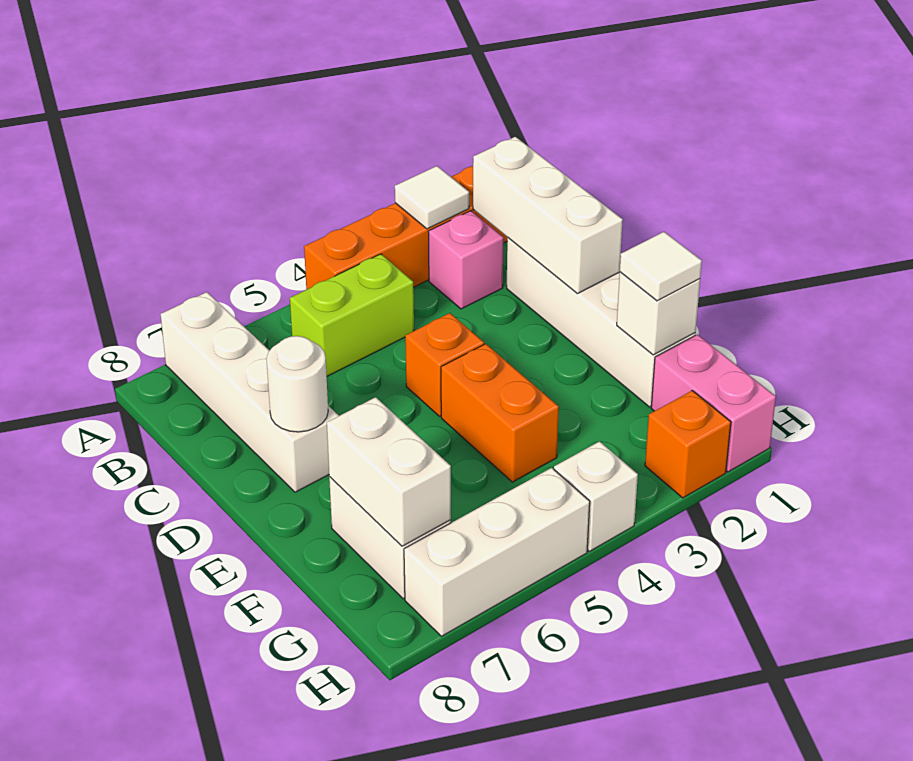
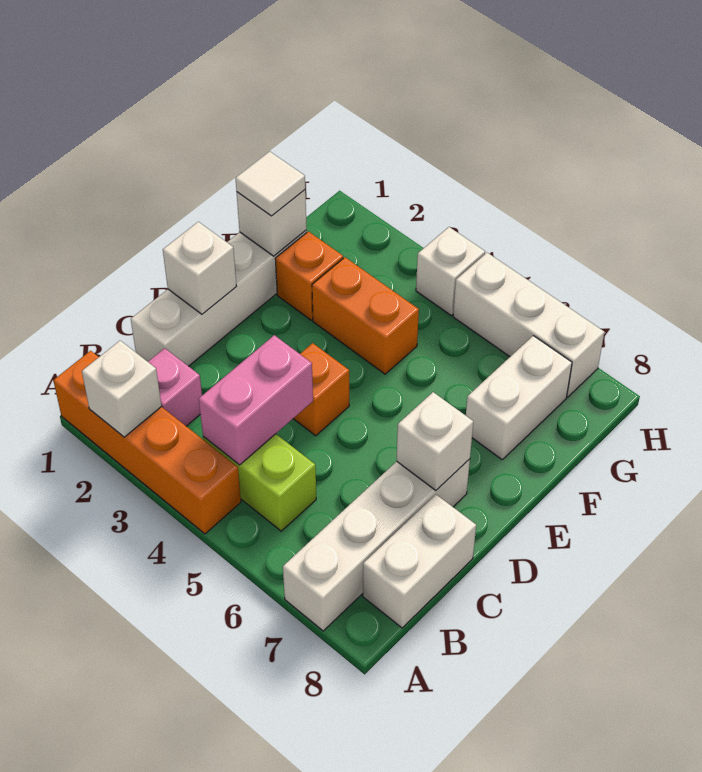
white tile A2 level 2 -> white brick A2 level 2
white brick B1:D1 level 2 -> white brick D1 level 2
white round brick D7 level 2 -> white brick D7 level 2
orange brick E4:F4 level 1 -> orange brick F3:F4 level 1
white brick F7:G7 level 2 -> white brick B8:C8 level 1
pink brick G1:H1 level 1 -> pink brick B4:C4 level 2
orange brick H2 level 1 -> orange brick F2 level 1

